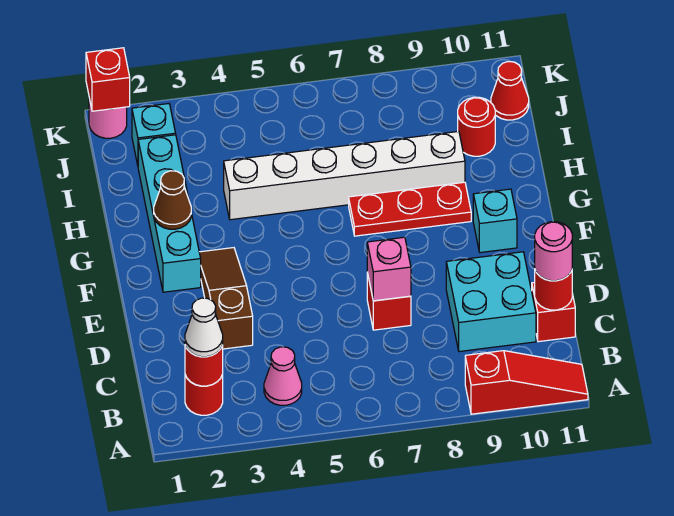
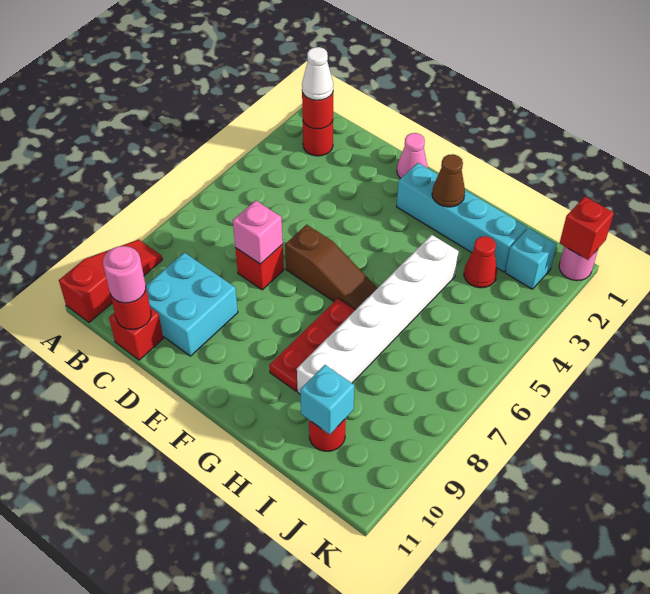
red slope A9:A11 level 1 top 9 -> red slope A9:A11 level 1 top 11
pink cone B4 level 1 -> pink cone E1 level 1
brown slope D3:F3 level 1 top D -> brown slope E6:G6 level 1 top E
cyan brick F10 level 1 -> cyan brick I10 level 2
red cone J11 level 1 -> red cone I3 level 1

